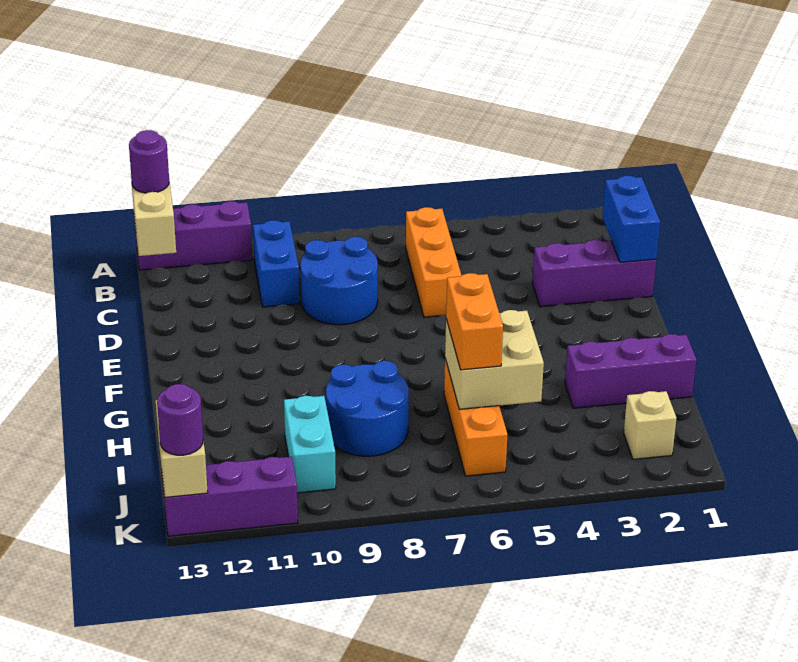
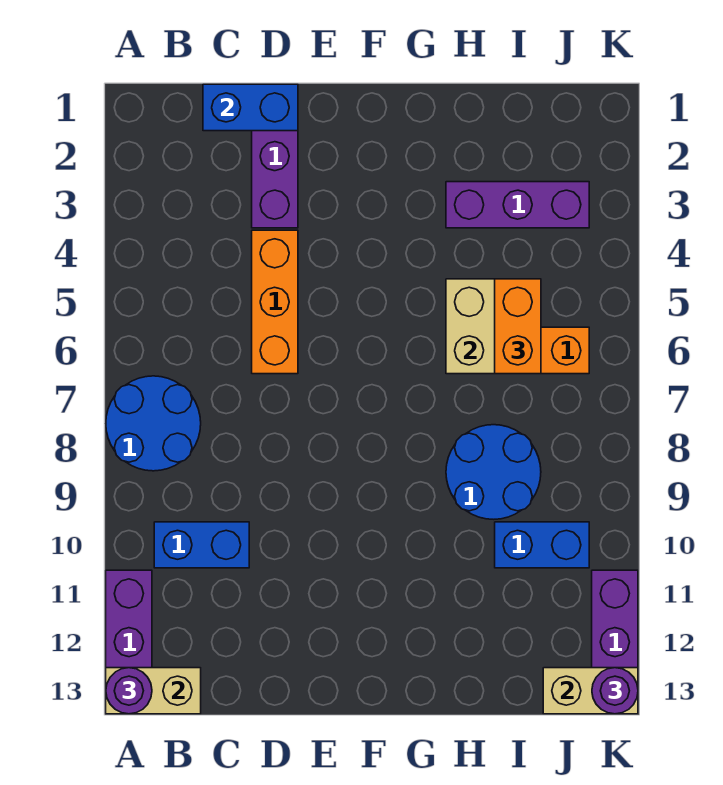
orange brick B6:D6 level 1 -> orange brick D4:D6 level 1
blue round brick C8:D9 level 1 -> blue round brick A7:B8 level 1
purple brick H1:H3 level 1 -> purple brick H3:J3 level 1
orange brick H6:I6 level 3 -> orange brick I5:I6 level 3
cyan brick I10:J10 level 1 -> blue brick I10:J10 level 1
tan brick J2 level 1 -> none

